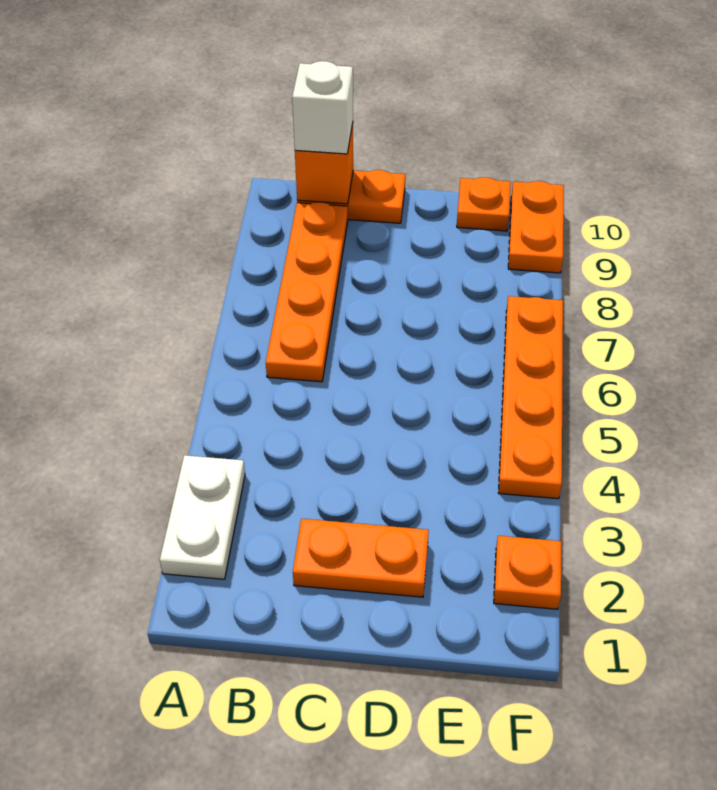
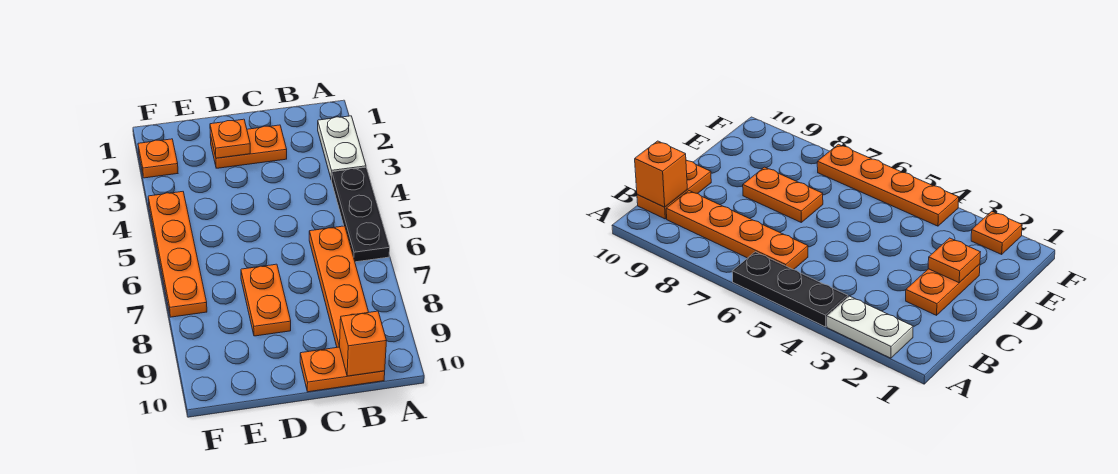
none -> black plate A4:A6 level 1
white brick B10 level 3 -> none
orange plate E10 level 1 -> orange plate D2 level 2
orange plate F9:F10 level 1 -> orange plate D7:D8 level 1

